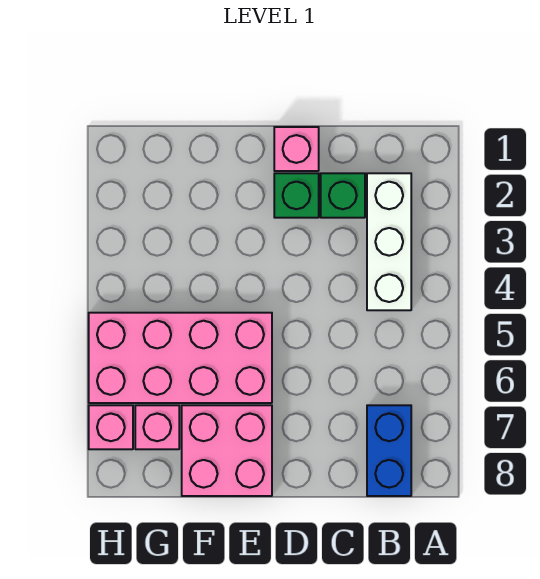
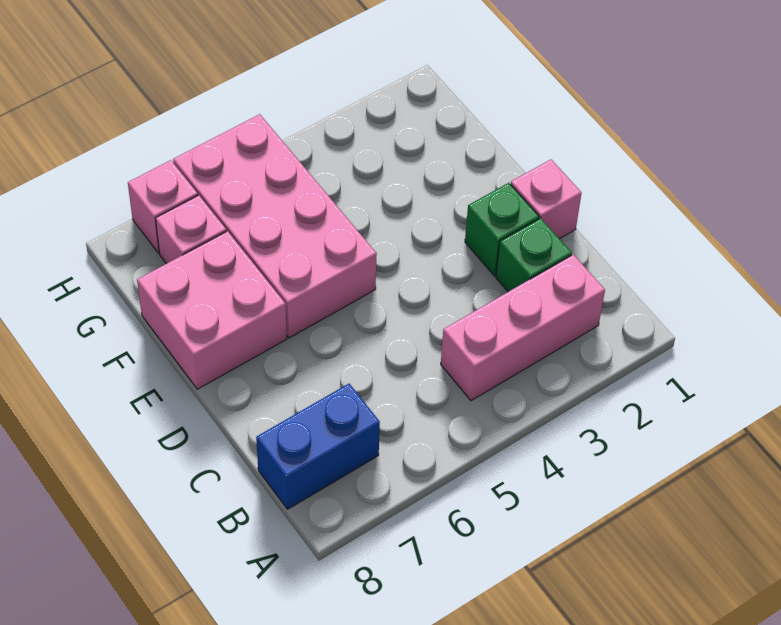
white brick B2:B4 level 1 -> pink brick B2:B4 level 1

